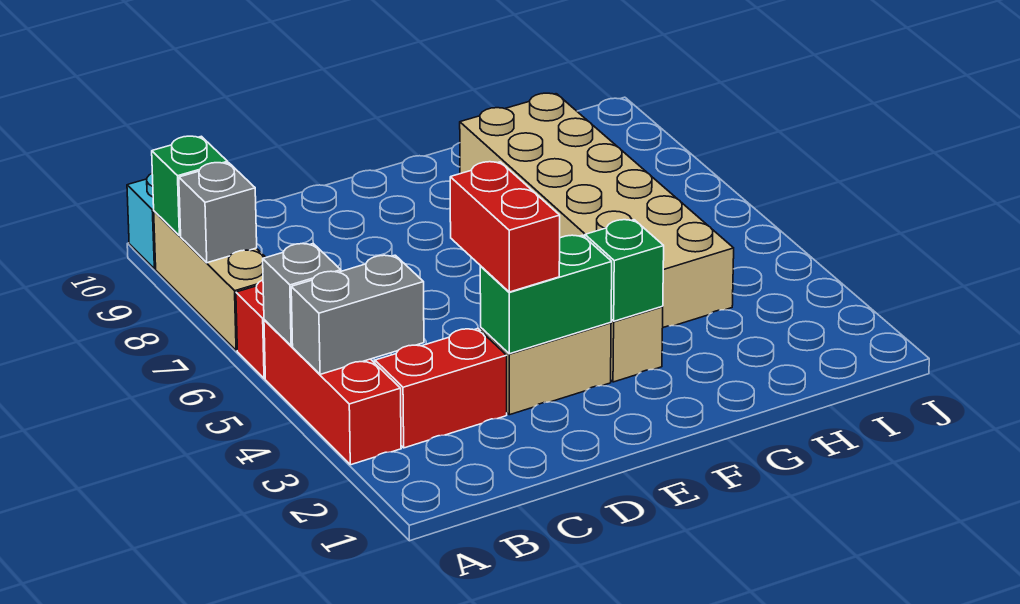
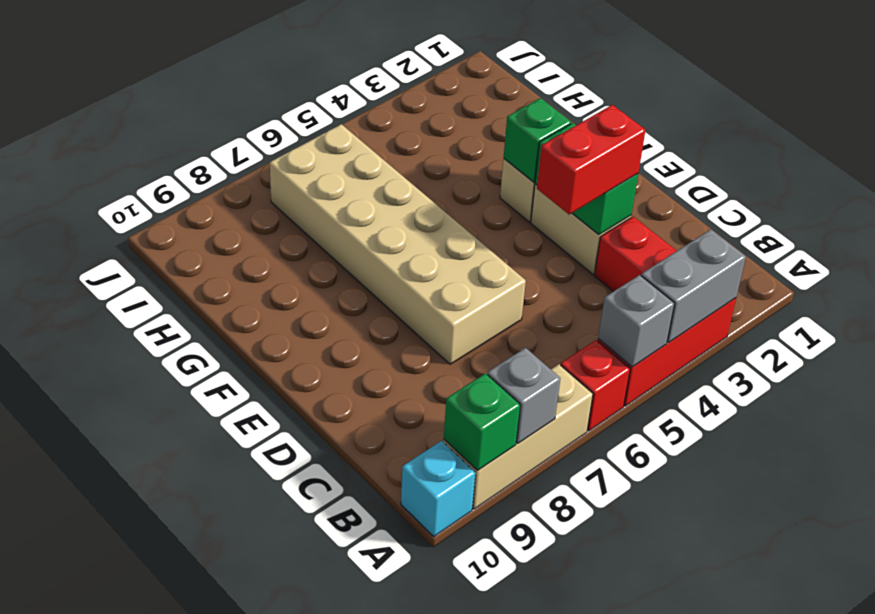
grey brick A4:B4 level 2 -> grey brick A3:A4 level 2
tan brick G4:H9 level 1 -> tan brick D6:I7 level 1

